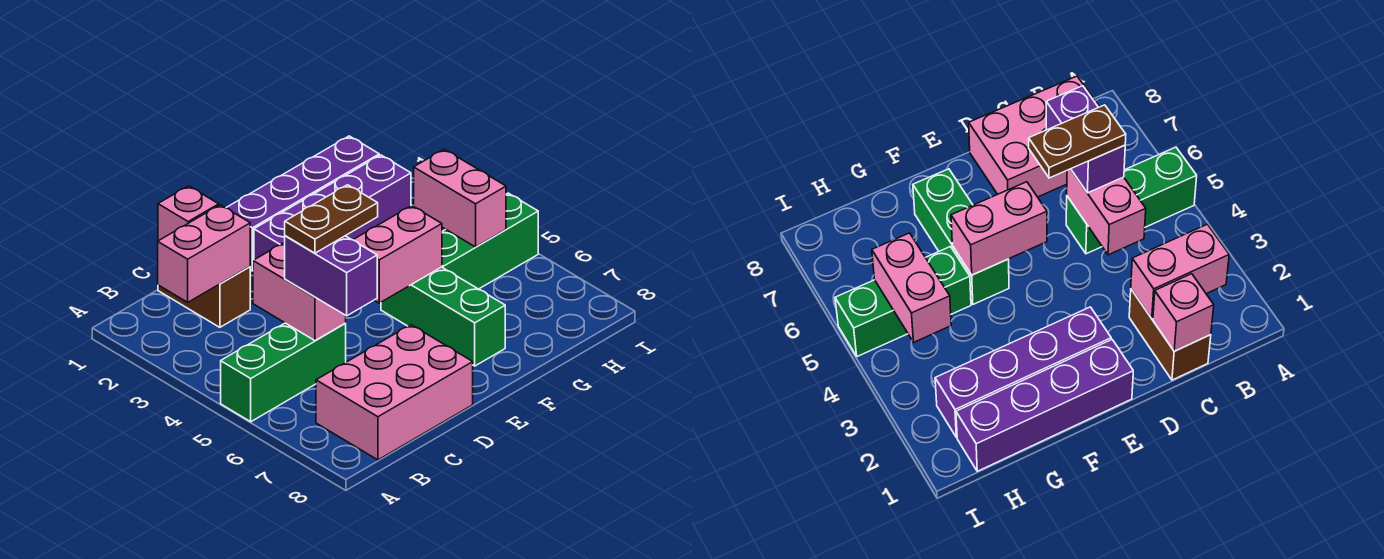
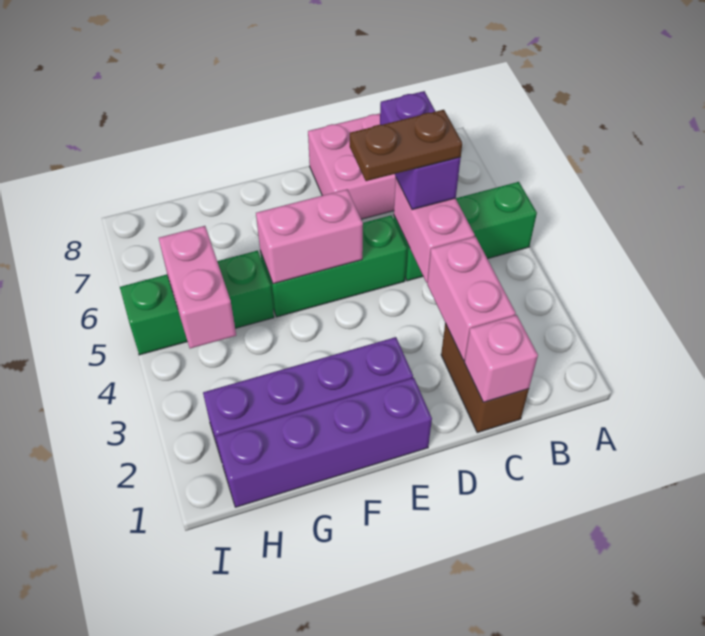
pink brick B2:C2 level 2 -> pink brick C2:C3 level 2
green brick F5:F7 level 1 -> green brick D5:F5 level 1

